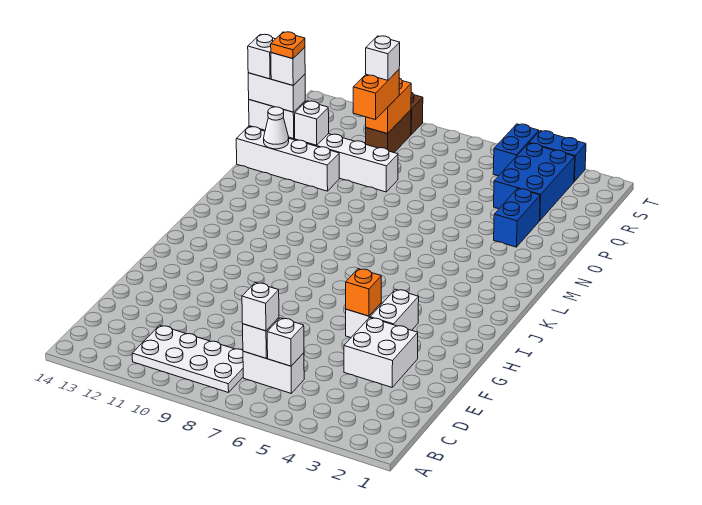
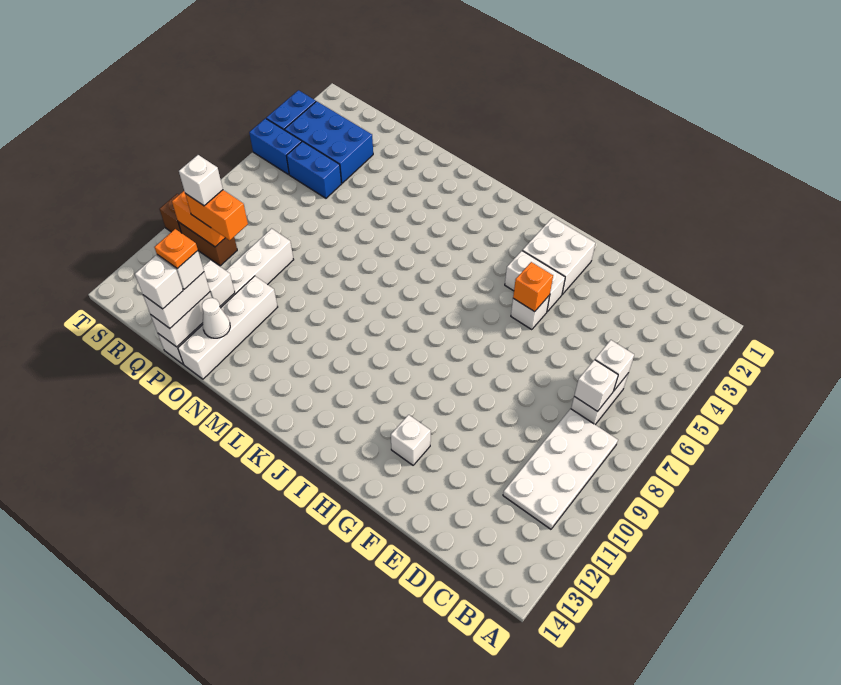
white brick C7 level 3 -> white brick G12 level 1
white brick E3:F4 level 1 -> white brick G2:H3 level 1
blue brick O3:P3 level 1 -> blue brick Q5:R5 level 1

